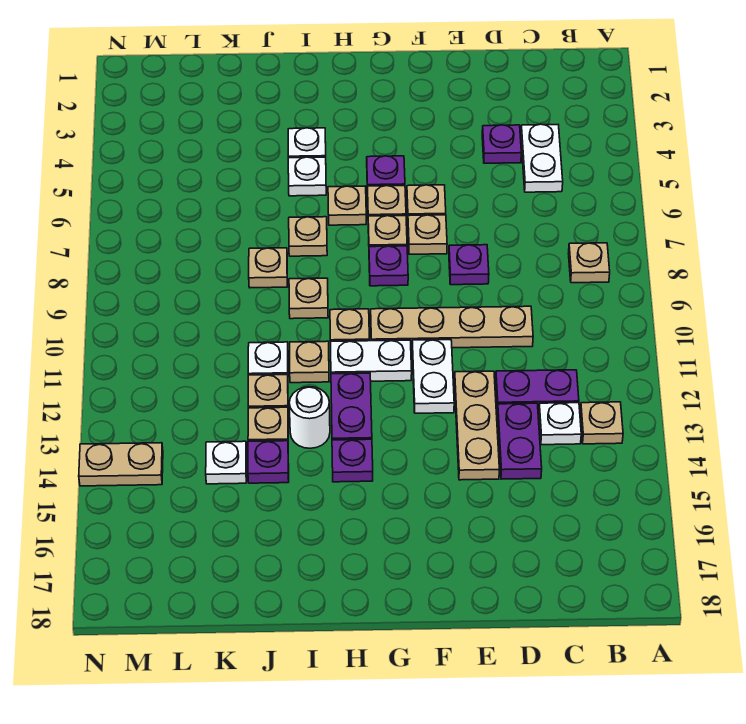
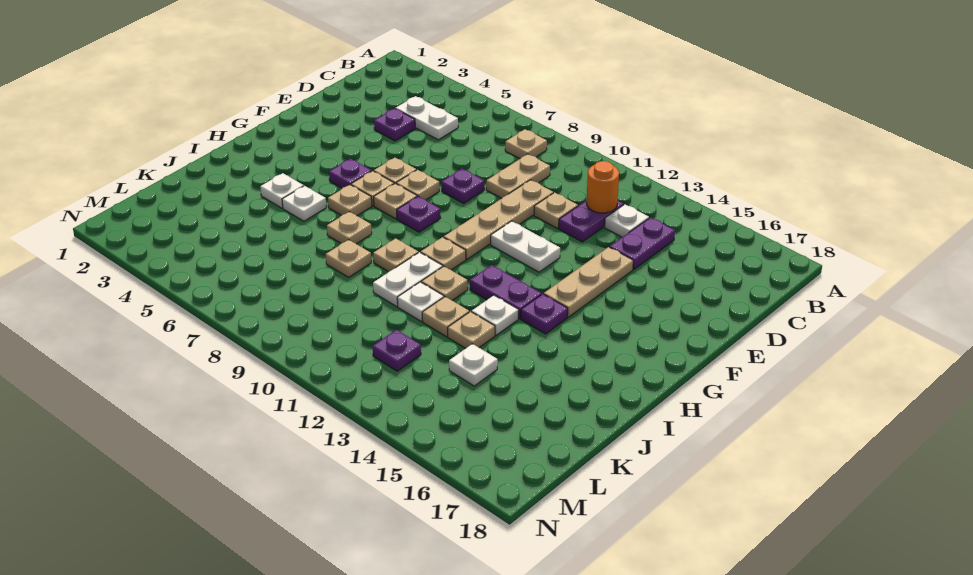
tan plate B13 level 1 -> tan plate D11 level 1
none -> orange round brick C12 level 2
purple plate D13:D14 level 1 -> purple plate C14:D14 level 1
tan plate E12:E14 level 1 -> tan plate E14:G14 level 1
white plate G11:H11 level 1 -> white plate I10:J10 level 1
white round brick I13 level 1 -> white plate I13 level 1
purple plate J14 level 1 -> purple plate L12 level 1
tan plate M14:N14 level 1 -> tan plate C9:D9 level 1

